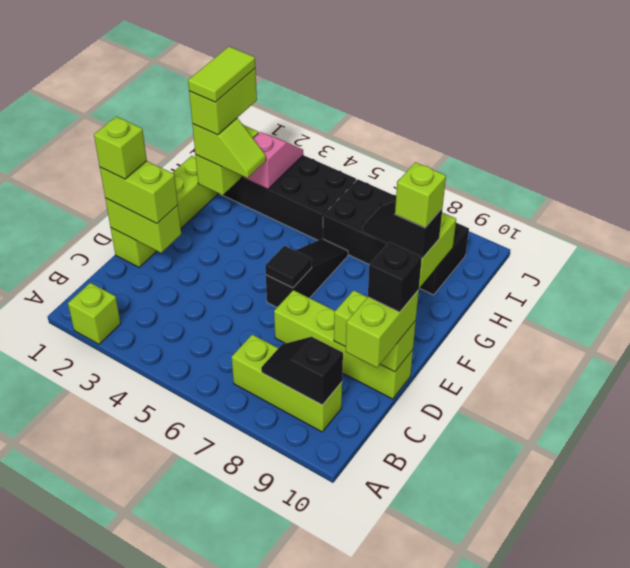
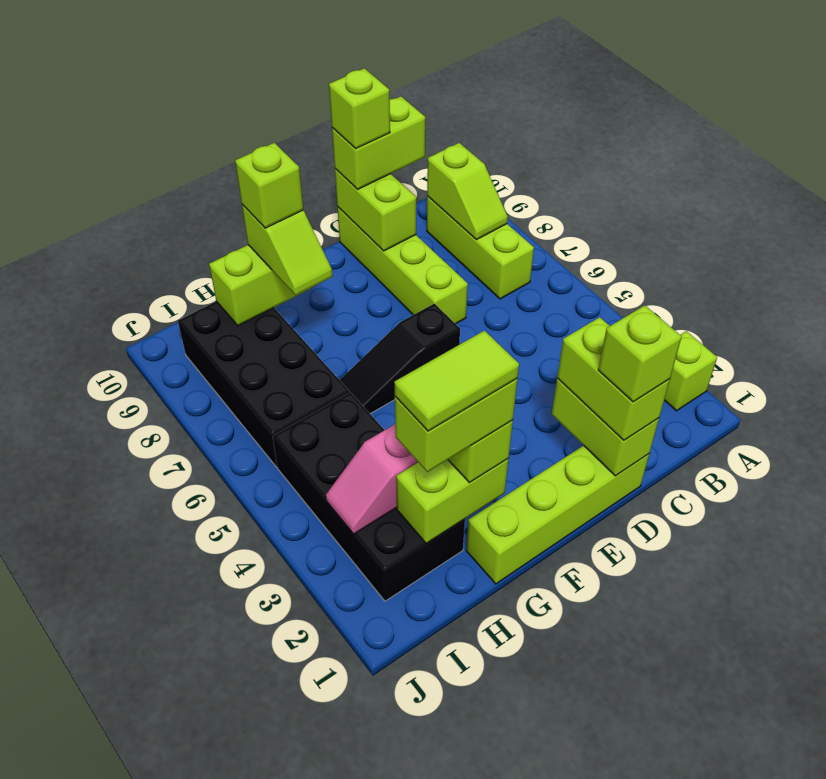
black slope B8:B9 level 2 top 9 -> lime slope B8:B9 level 2 top 9
black brick D10 level 4 -> lime brick D10 level 4
black tile E6 level 2 -> none
black slope G8:G9 level 3 top 9 -> lime slope G8:G9 level 3 top 9

